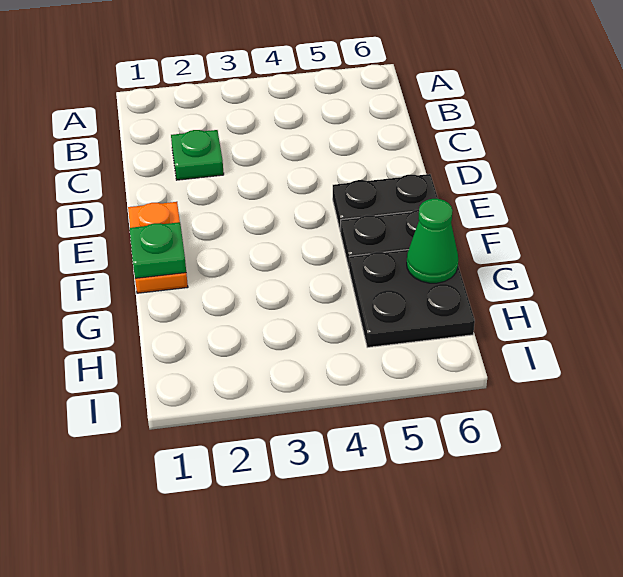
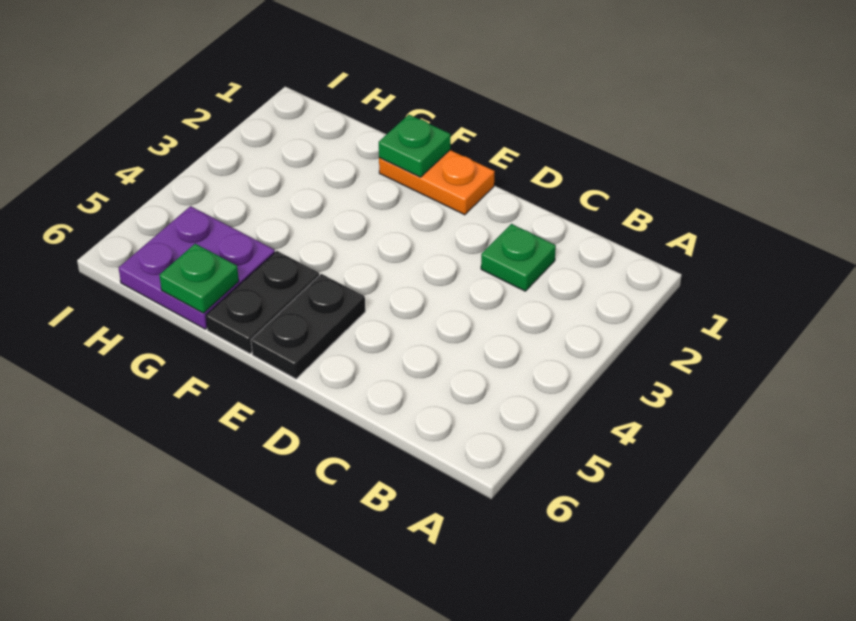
black plate G5:H6 level 1 -> purple plate G5:H6 level 1
green cone G6 level 2 -> green plate G6 level 2

